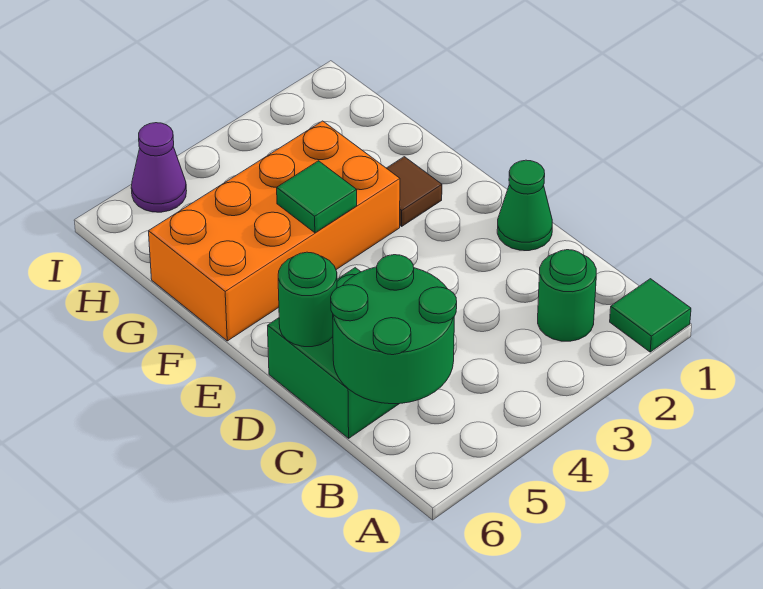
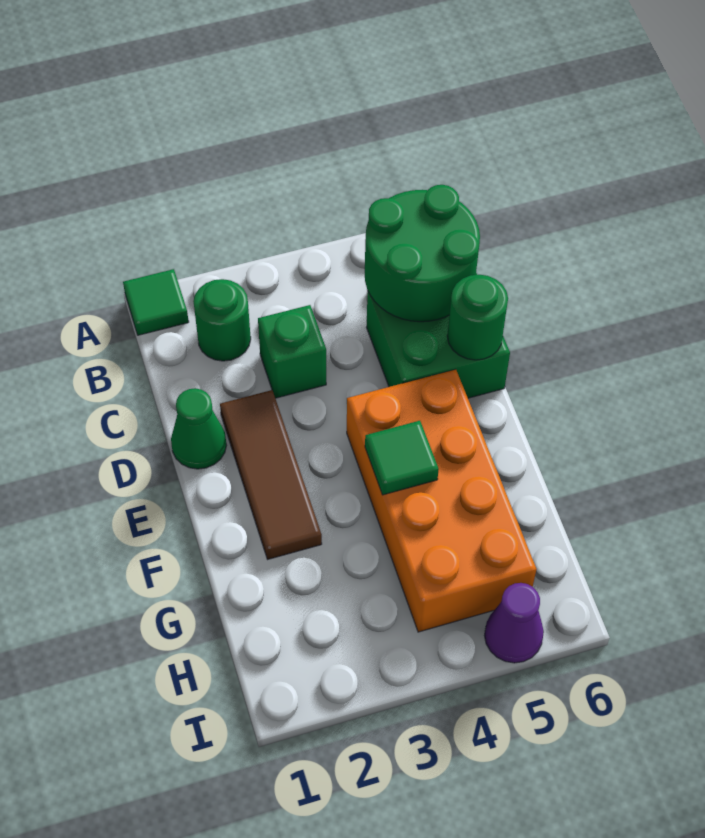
none -> green brick C3 level 1
brown tile F2 level 1 -> brown tile D2:F2 level 1
orange brick F3:G6 level 1 -> orange brick E4:H5 level 1

